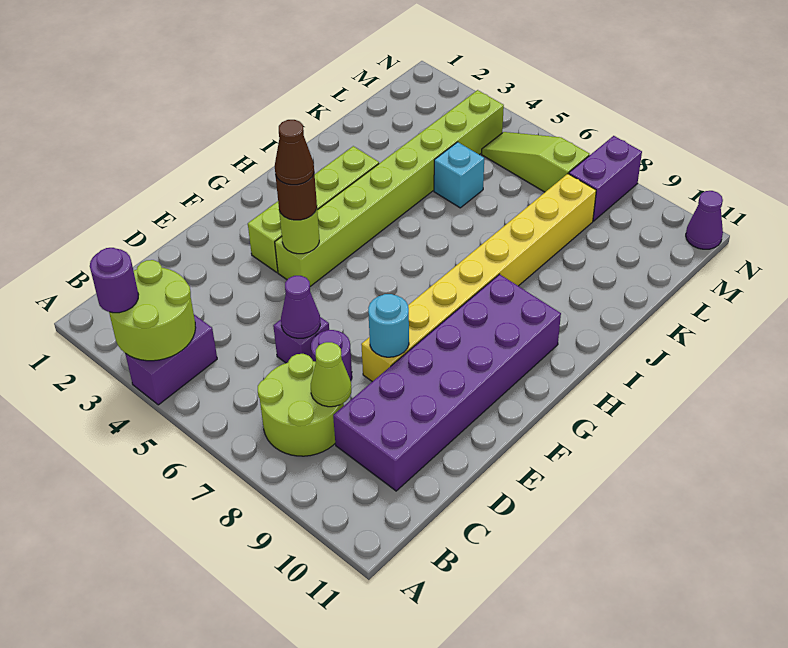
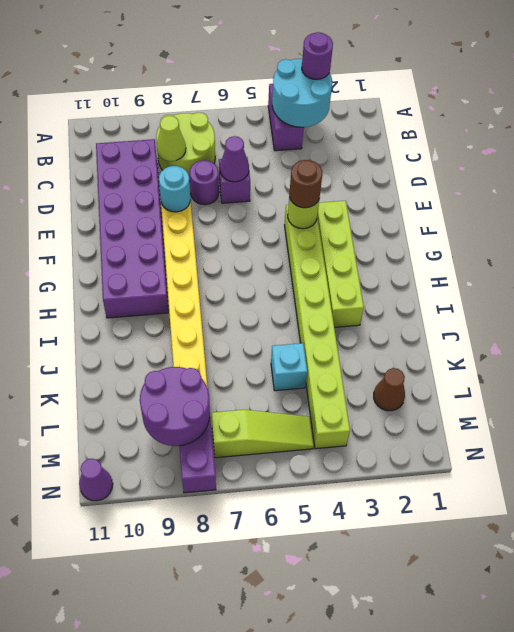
lime round brick A3:B4 level 2 -> cyan round brick A3:B4 level 2
brown cone F4 level 4 -> brown cone L2 level 1
none -> purple round brick L8:M9 level 2

